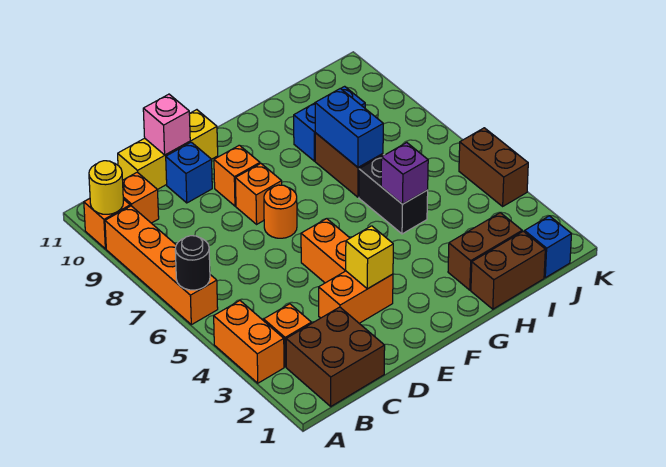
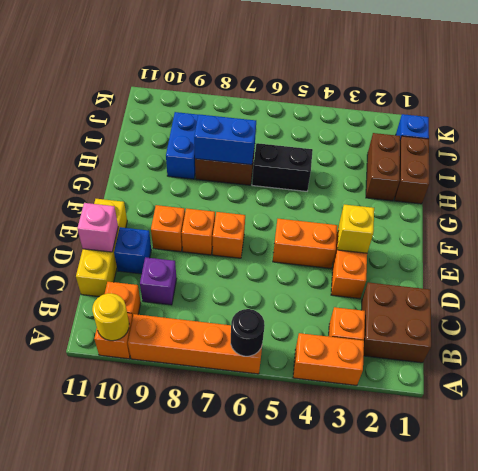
orange round brick E7 level 1 -> orange brick E7 level 1
purple brick H5 level 2 -> purple brick C9 level 1
brown brick K4:K5 level 1 -> none

